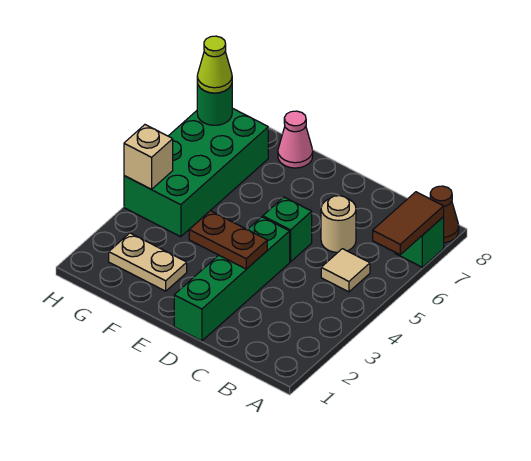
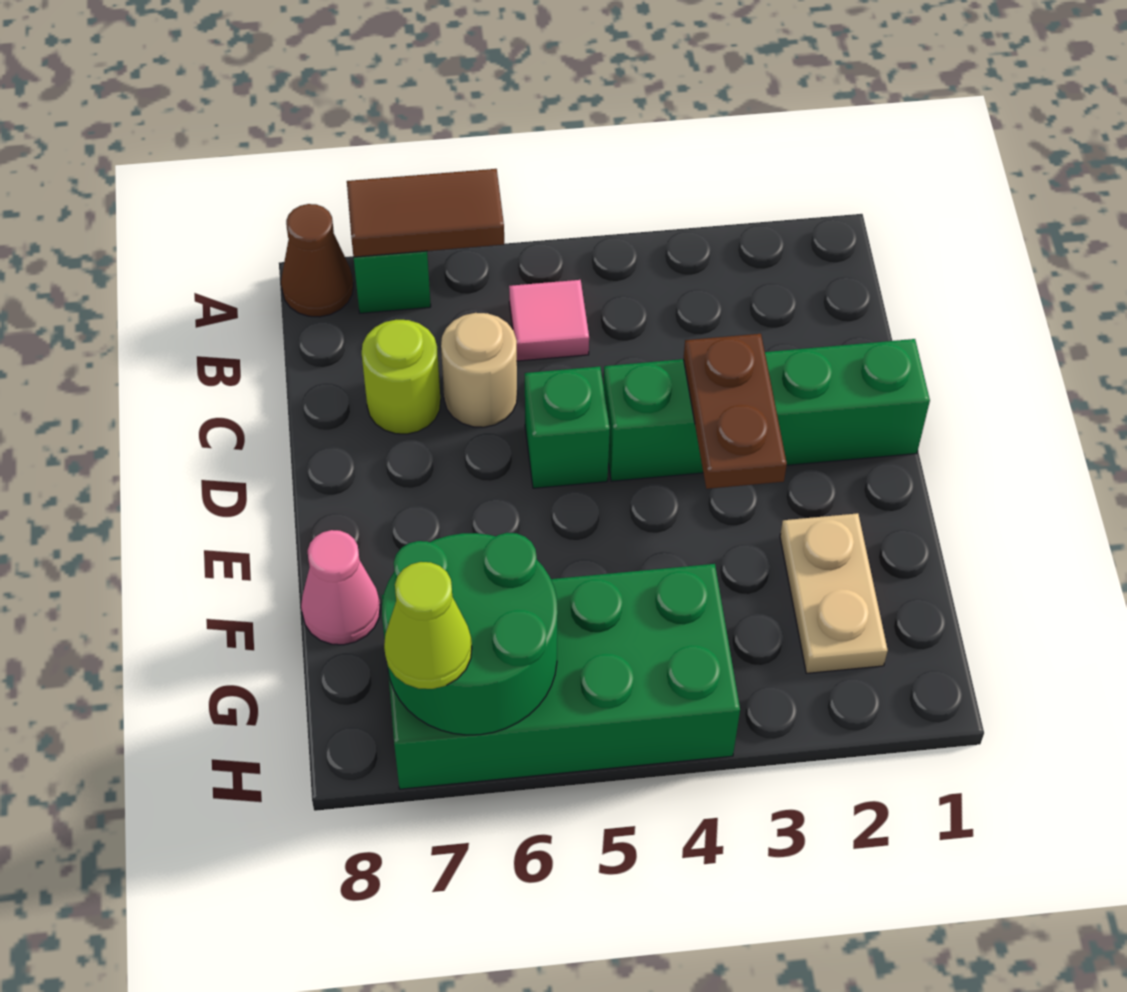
tan tile B5 level 1 -> pink tile B5 level 1
none -> lime round brick C7 level 1
tan brick H4 level 2 -> none
green round brick H7 level 2 -> green round brick G6:H7 level 2

